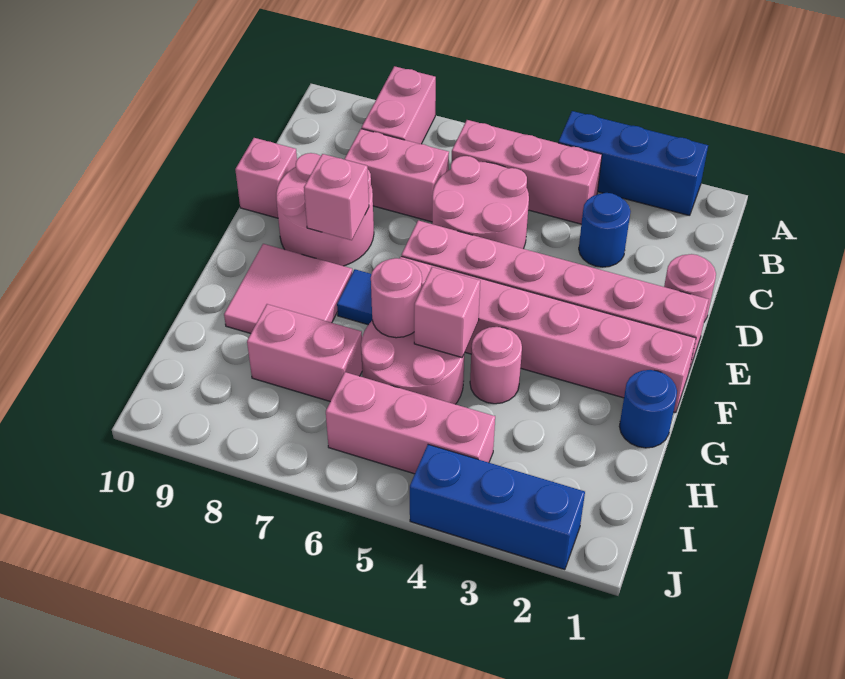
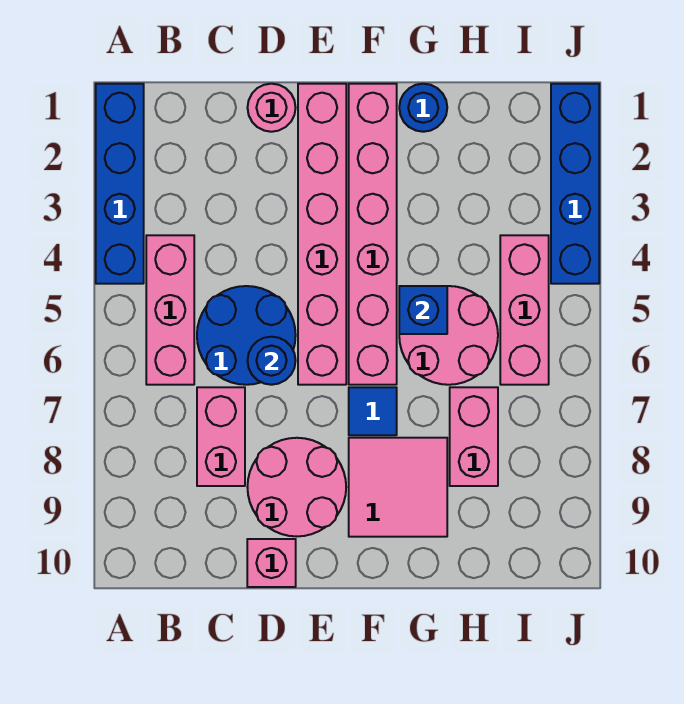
blue brick A2:A4 level 1 -> blue brick A1:A4 level 1
pink brick A8:B8 level 1 -> none
blue round brick C3 level 1 -> blue round brick D6 level 2
pink round brick C5:D6 level 1 -> blue round brick C5:D6 level 1
pink brick E8 level 2 -> none
pink round brick G4 level 1 -> none
pink brick G5 level 2 -> blue brick G5 level 2
pink round brick G6 level 2 -> none
blue brick J2:J4 level 1 -> blue brick J1:J4 level 1

